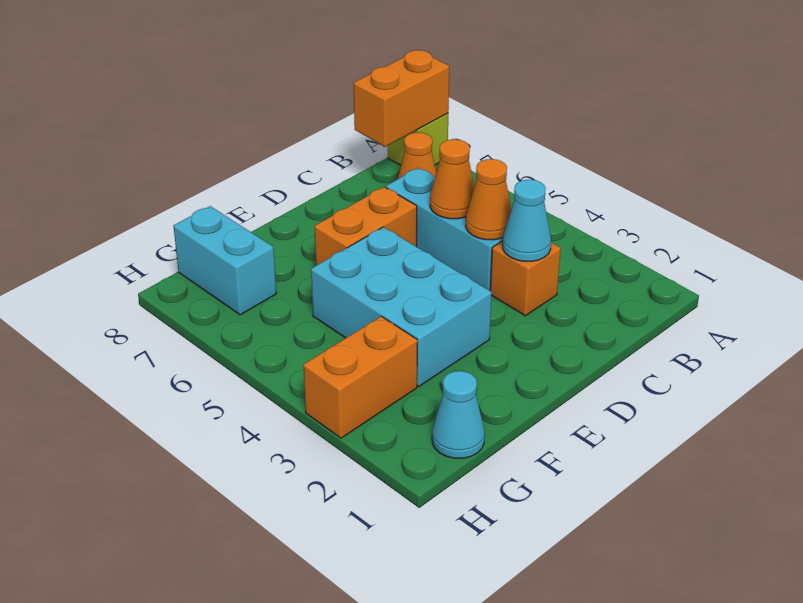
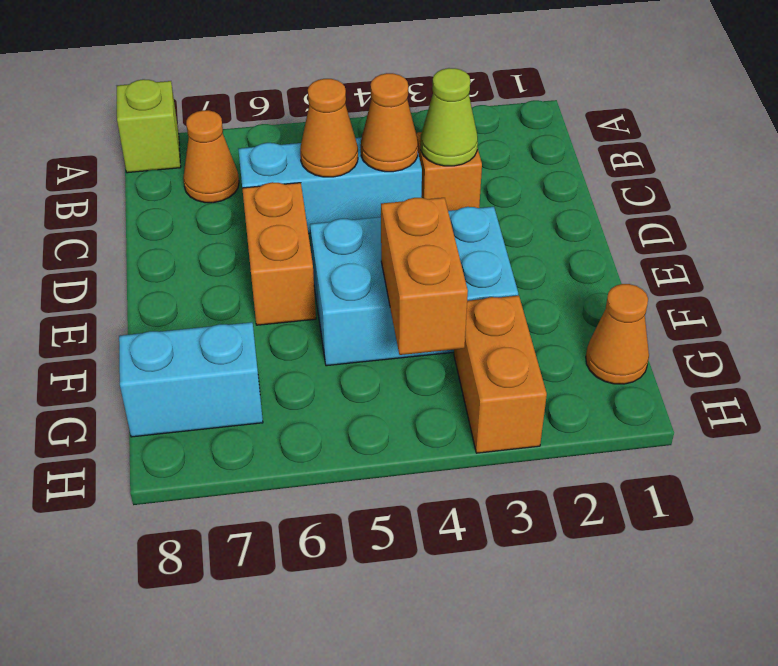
orange brick A8:B8 level 2 -> orange brick F4:G4 level 2
cyan cone C3 level 2 -> lime cone C3 level 2
cyan cone G1 level 1 -> orange cone G1 level 1

